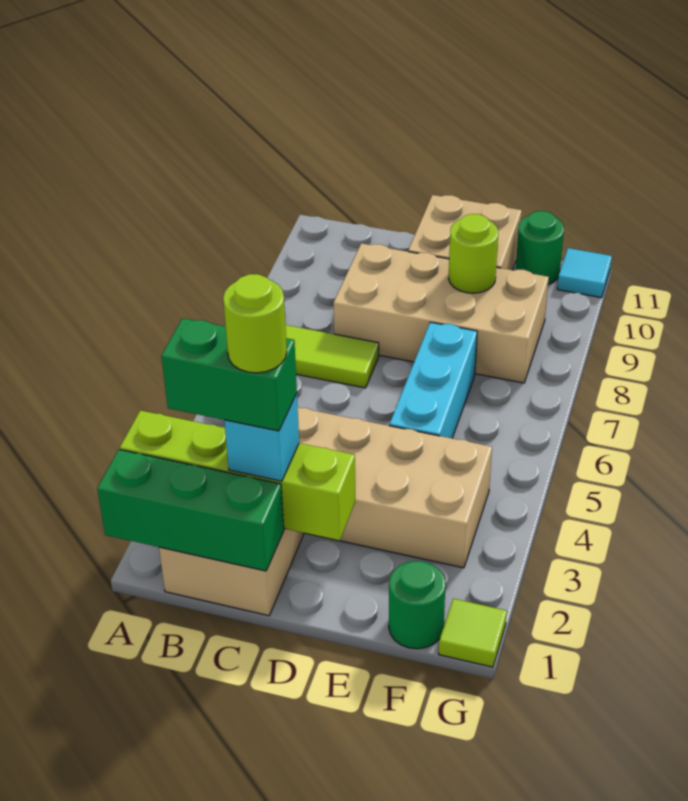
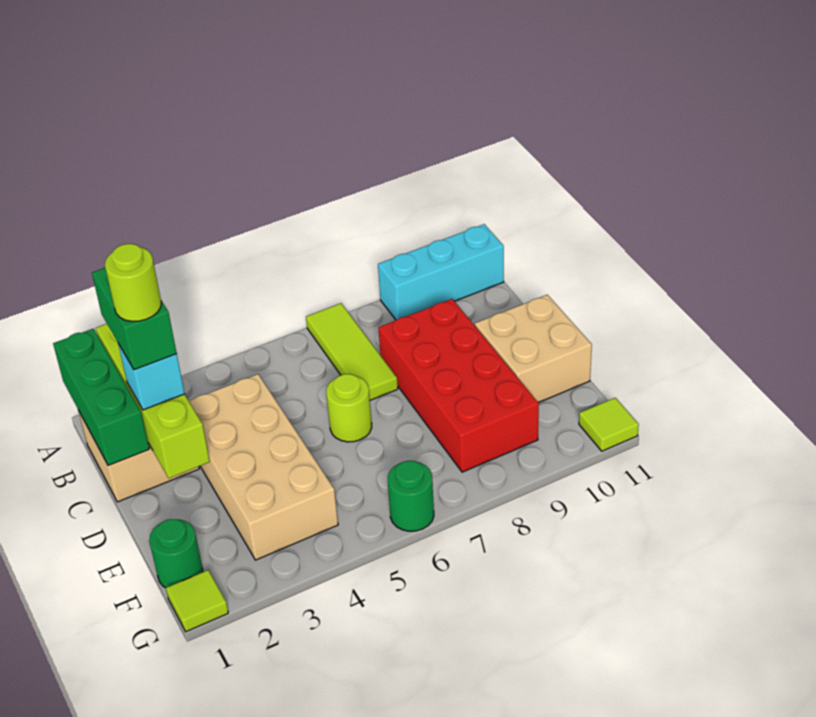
tan brick C8:F9 level 1 -> red brick C8:F9 level 1
cyan brick E5:E7 level 1 -> cyan brick A9:A11 level 1
lime round brick E9 level 2 -> lime round brick D6 level 1
green round brick F11 level 1 -> green round brick G6 level 1
cyan tile G11 level 1 -> lime tile G11 level 1

